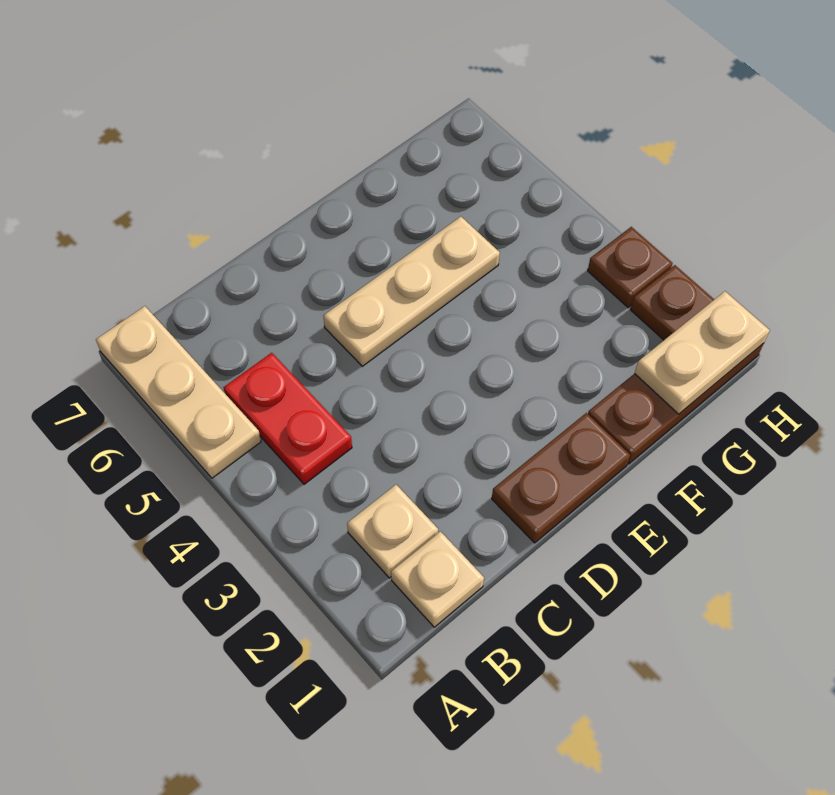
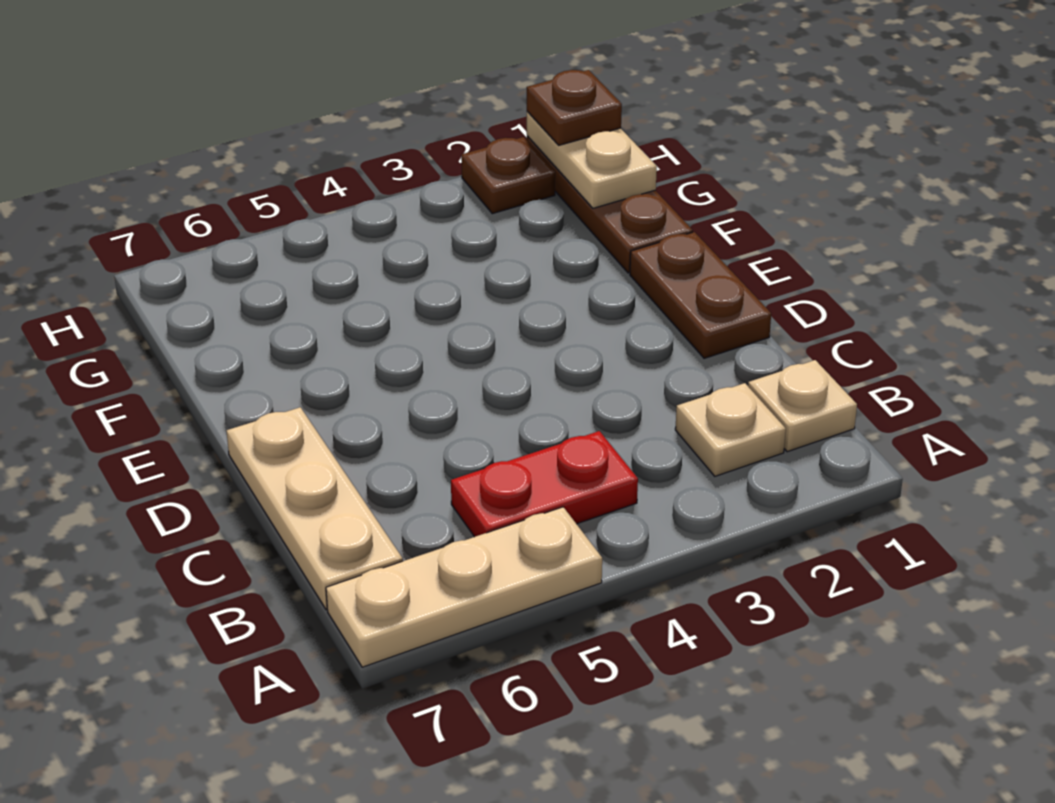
tan plate D5:F5 level 1 -> tan plate B7:D7 level 1
brown plate H3 level 1 -> brown plate H1 level 3

